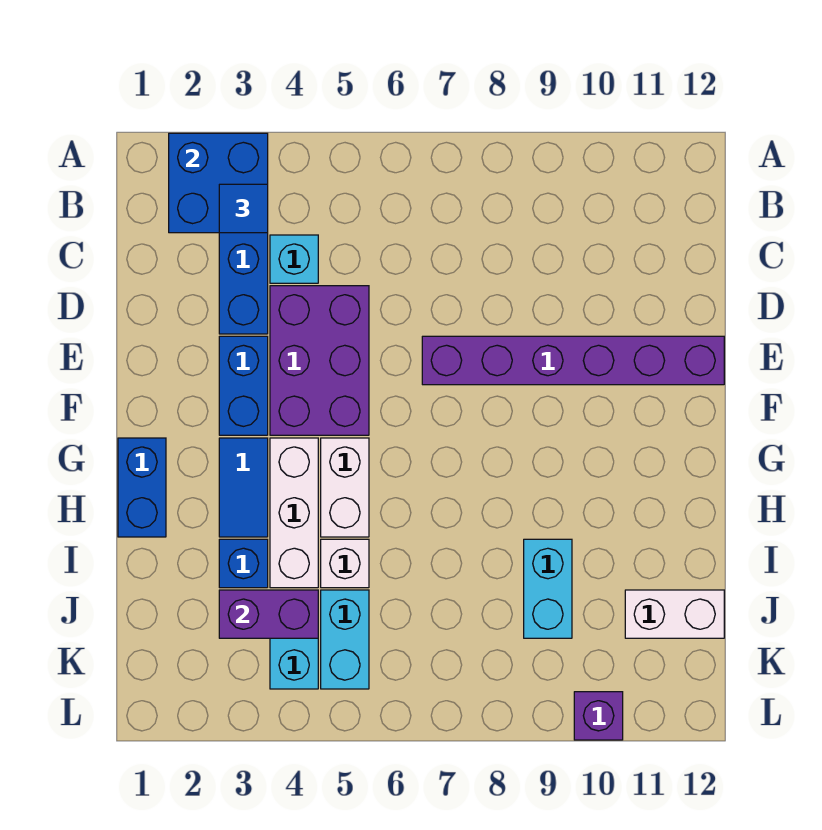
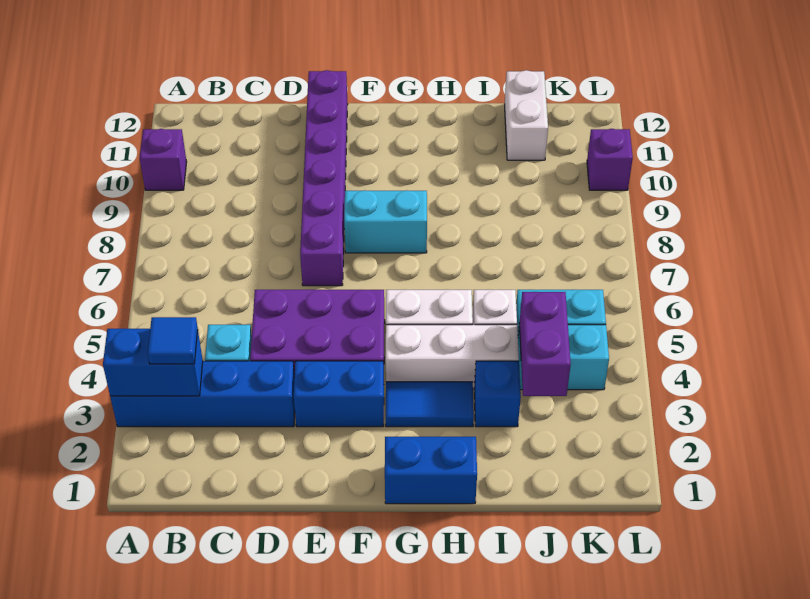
blue brick A2:B3 level 2 -> blue brick A3:B3 level 2
none -> purple brick A10 level 1
cyan brick I9:J9 level 1 -> cyan brick F8:G8 level 1

